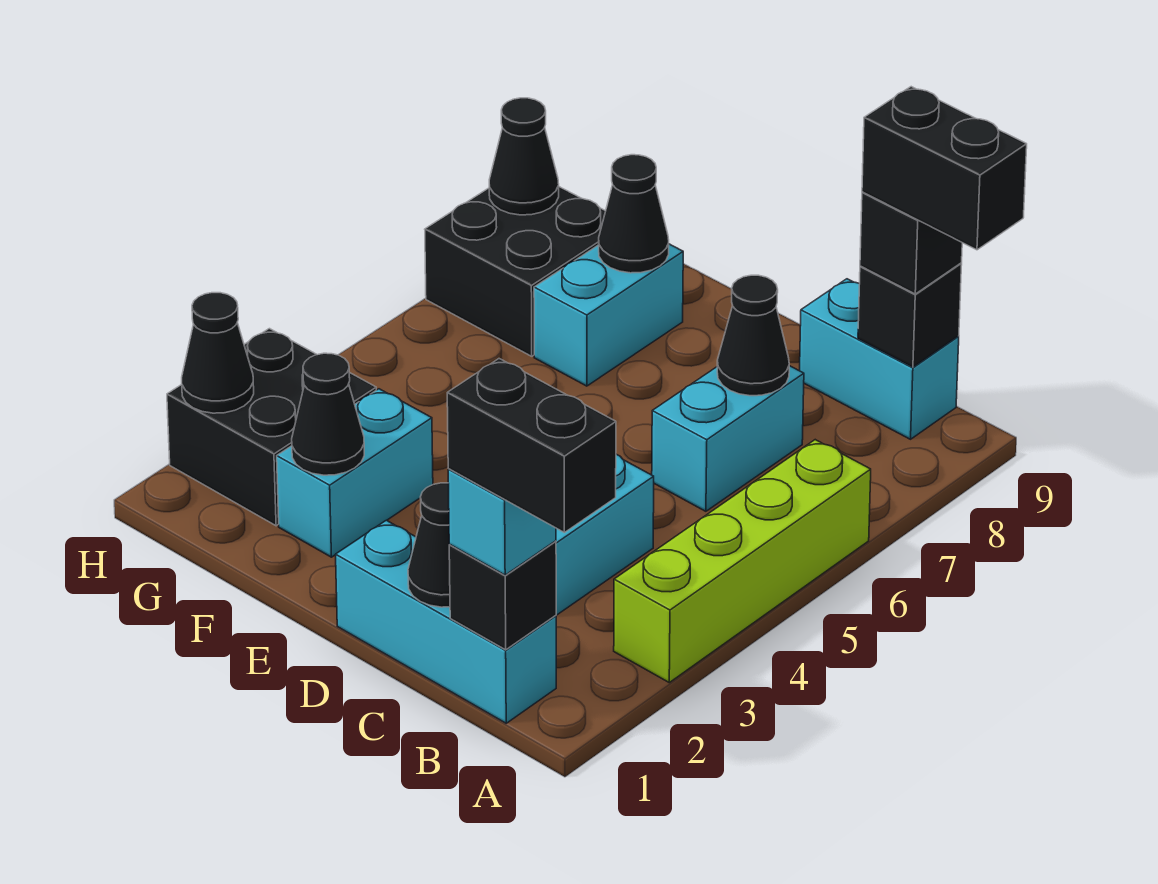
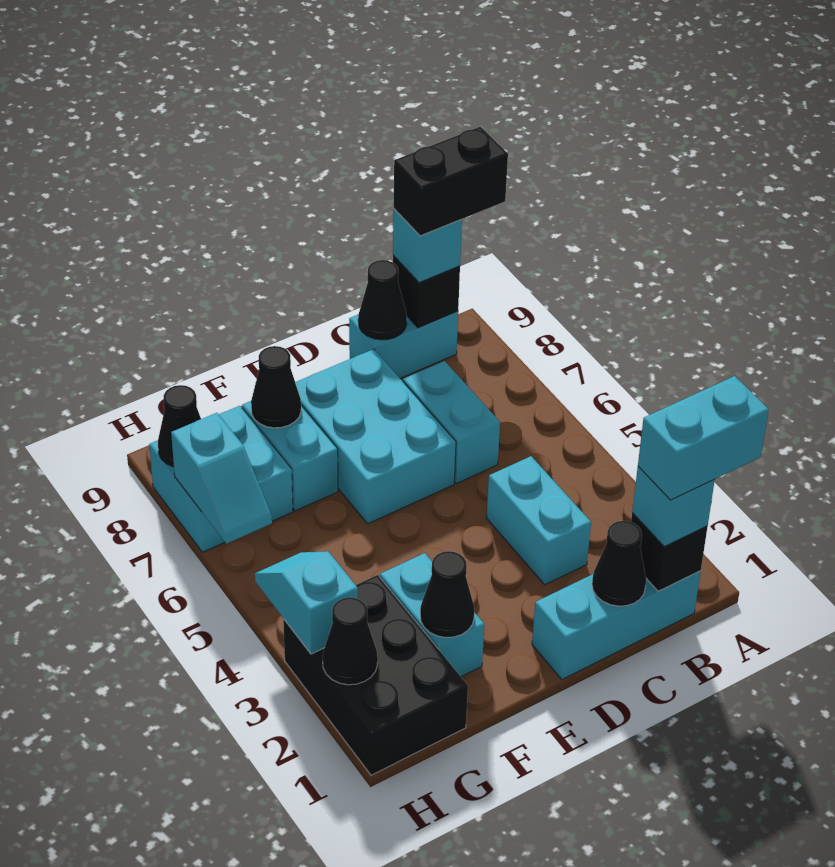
black brick A1:B1 level 4 -> cyan brick A1:B1 level 4
lime brick A3:A6 level 1 -> none
black brick B9 level 3 -> cyan brick B9 level 3
black cone C7 level 2 -> black cone C9 level 2
none -> cyan brick D6:E8 level 1
black brick G2:H3 level 1 -> black brick G1:H3 level 1
black brick G7:H8 level 1 -> cyan brick G7:H8 level 1
none -> cyan slope H3:H4 level 2 top 3
none -> cyan slope H6:H7 level 2 top 7

